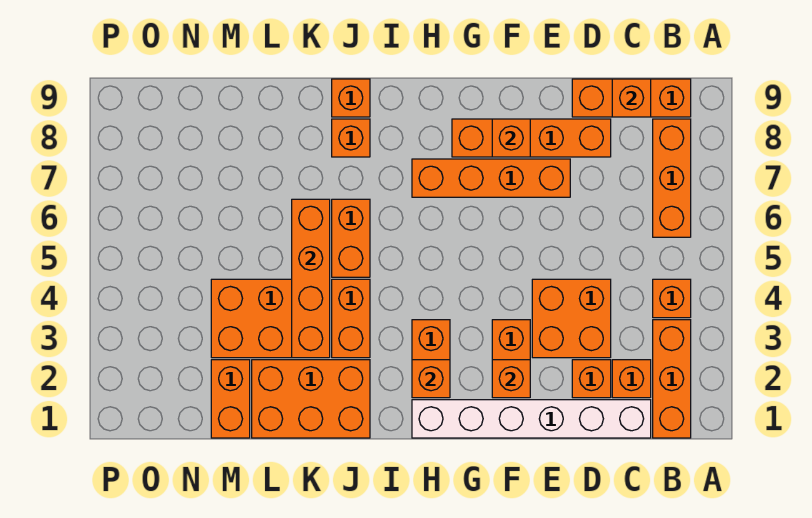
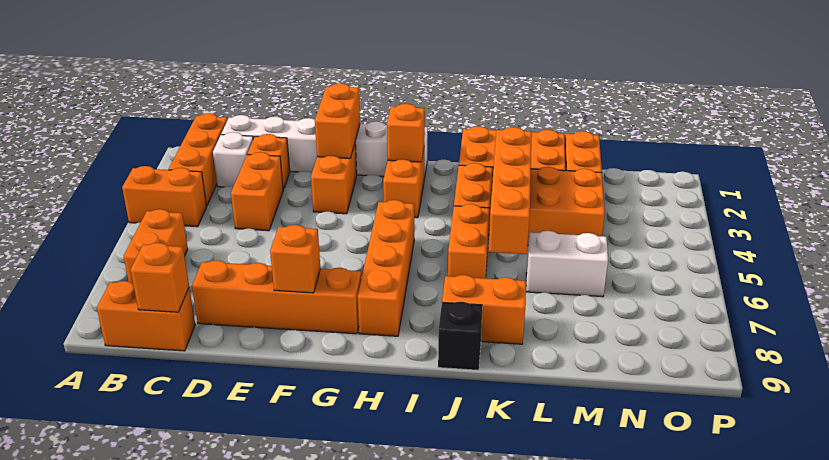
orange brick B4 level 1 -> orange brick A4:B4 level 1
orange brick B6:B8 level 1 -> orange brick B6:B7 level 1
orange brick B9:D9 level 1 -> orange brick B9:C9 level 1
orange brick C2 level 1 -> white brick C2 level 1
orange brick D3:E4 level 1 -> orange brick D3:D4 level 1
orange brick E7:H7 level 1 -> orange brick H5:H8 level 1
orange brick F2 level 2 -> orange brick F1:F2 level 2
orange brick J8 level 1 -> orange brick J8:K8 level 1
orange brick J9 level 1 -> black brick J9 level 1
none -> white brick L6:M6 level 1

